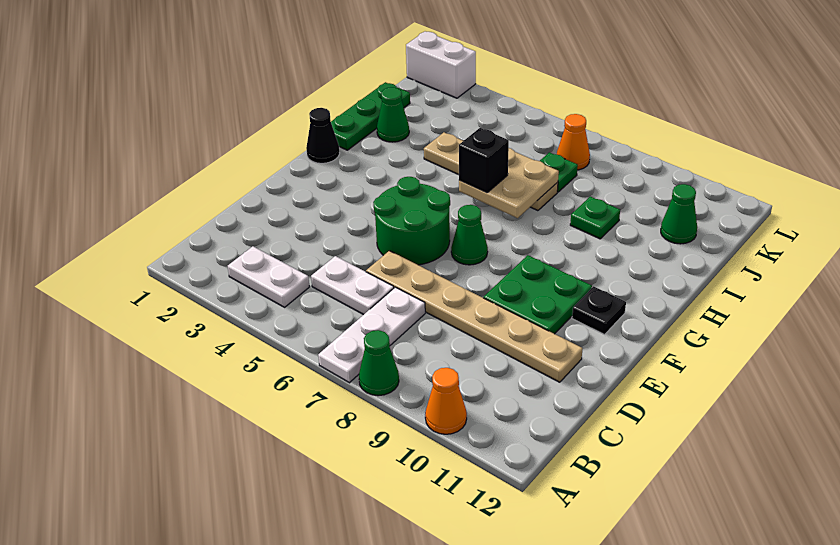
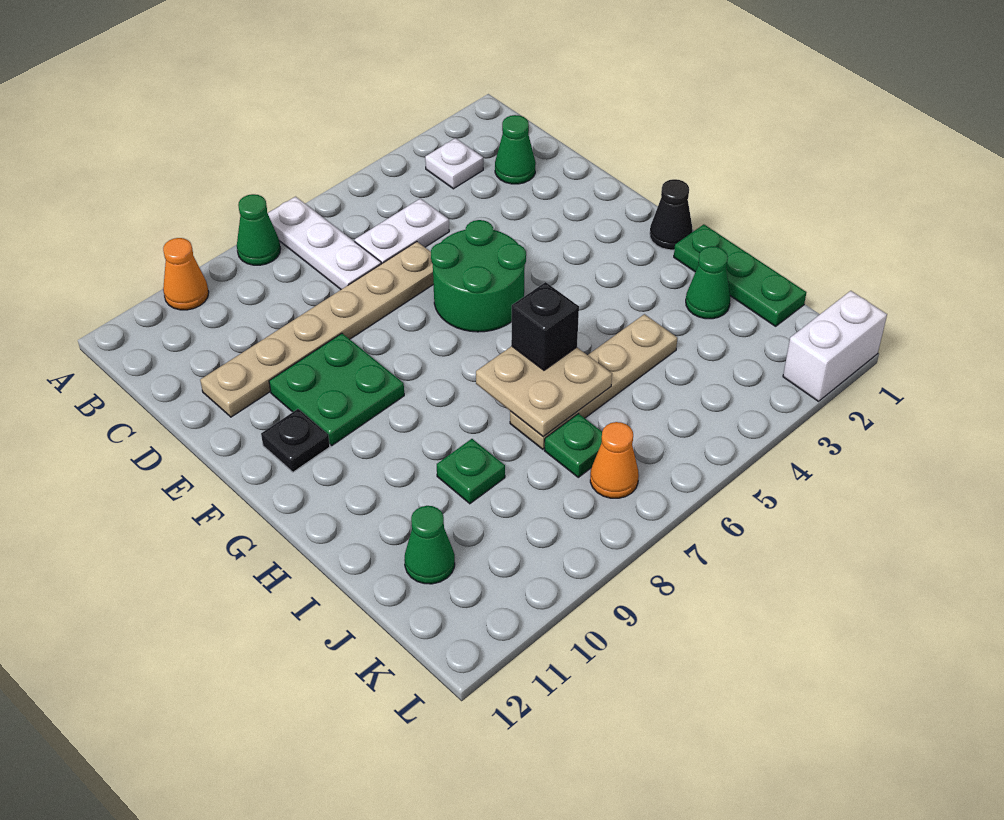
white plate B3:B4 level 1 -> white plate B3 level 1
green cone F7 level 1 -> green cone C2 level 1

